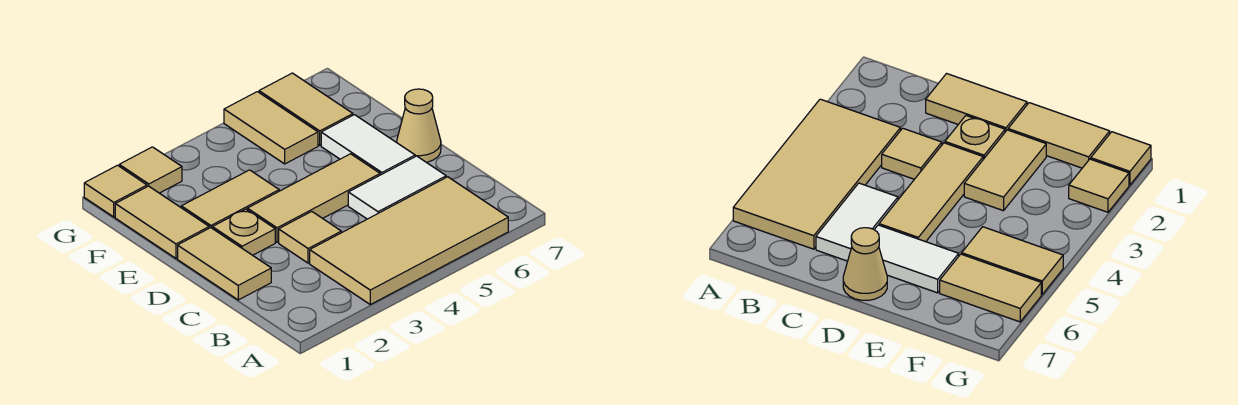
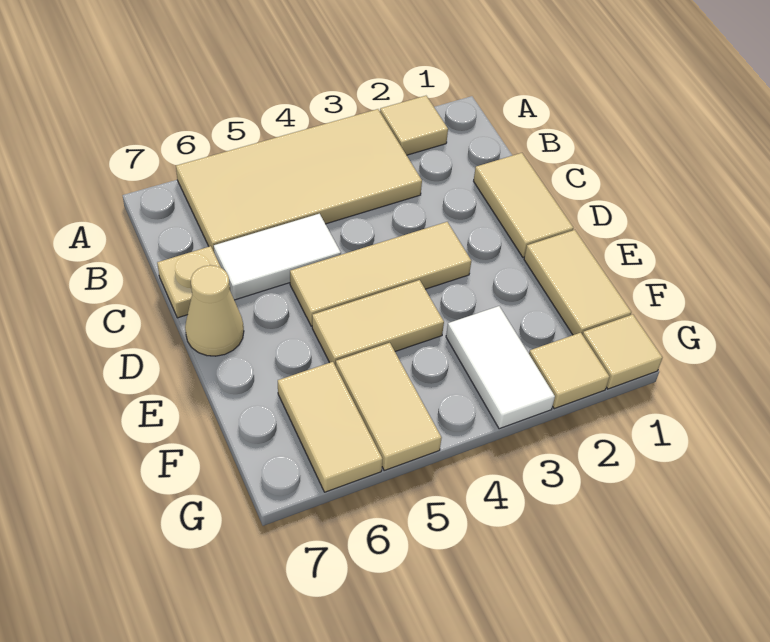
tan tile C3 level 1 -> tan tile A2 level 1
tan plate D2 level 1 -> tan plate C7 level 1
white tile D6:E6 level 1 -> white tile F3:G3 level 1
tan tile E2:E3 level 1 -> tan tile E4:E5 level 1

